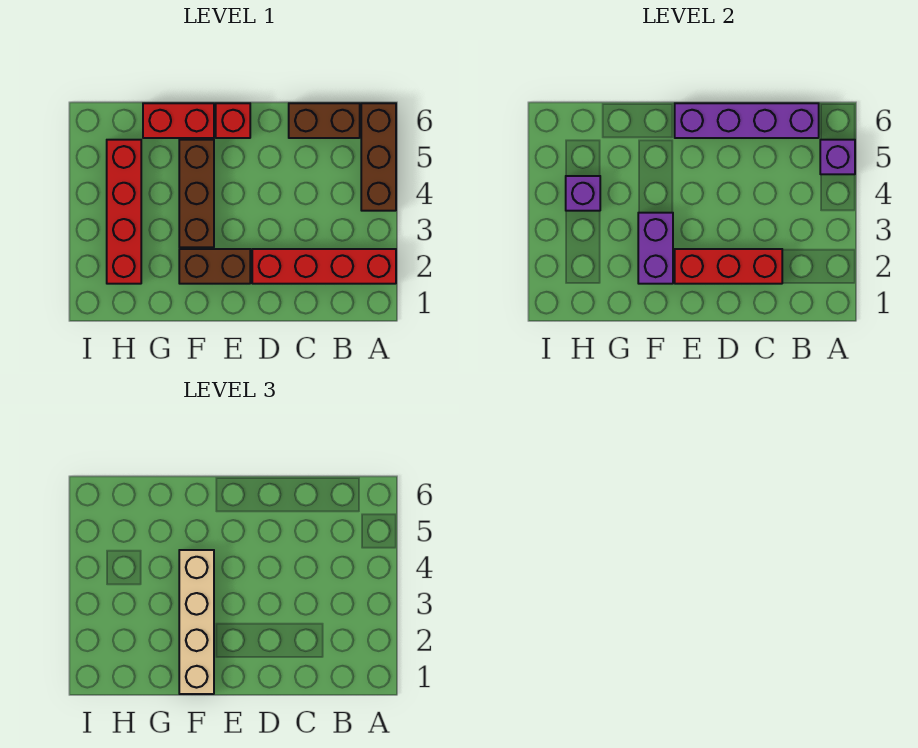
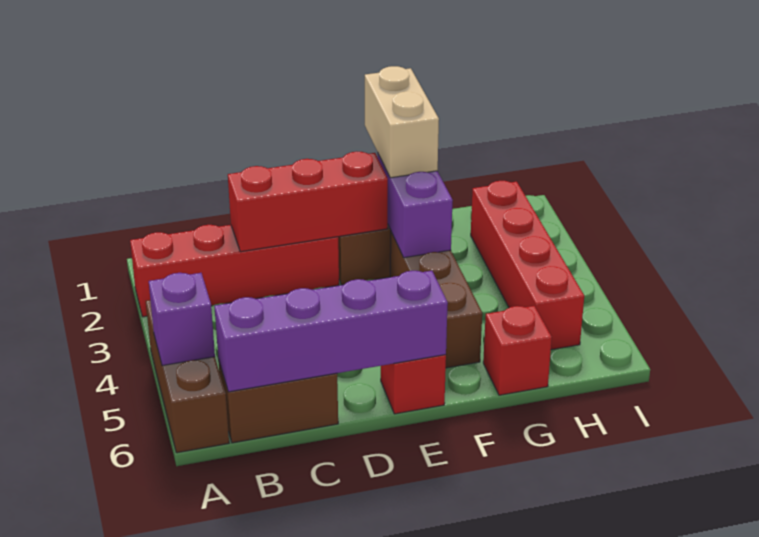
tan brick F1:F4 level 3 -> tan brick F1:F2 level 3
red brick F6:G6 level 1 -> red brick G6 level 1
purple brick H4 level 2 -> none

